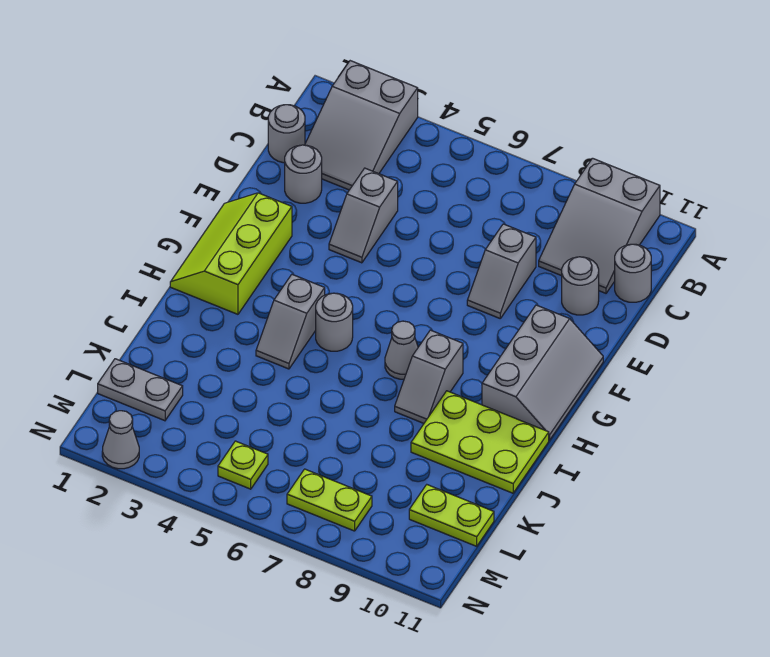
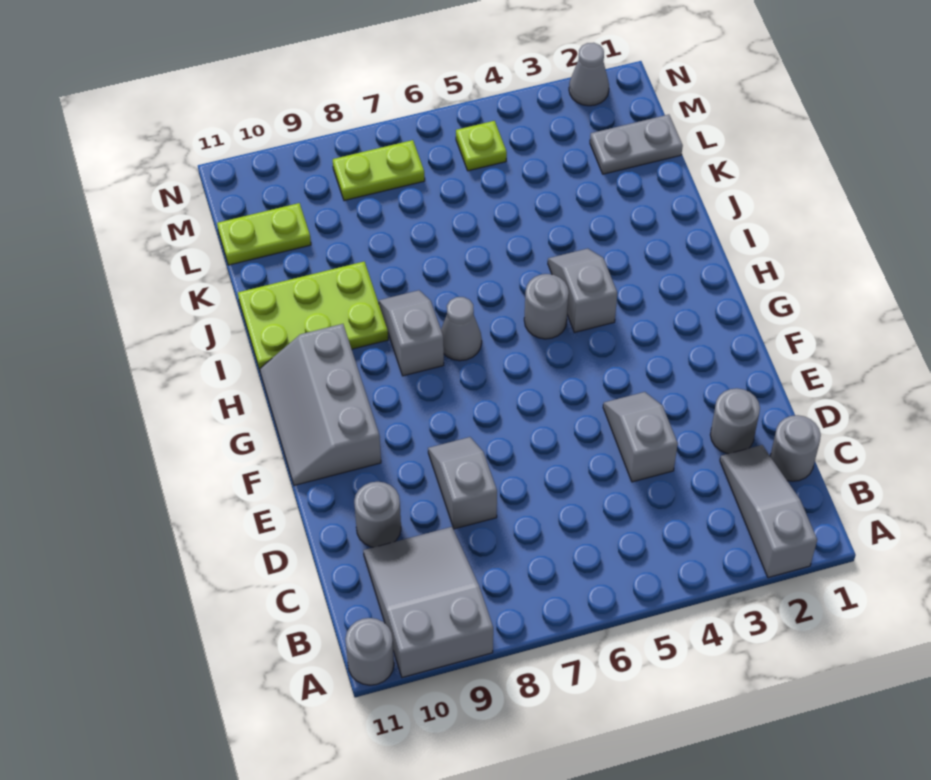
grey slope A2:C3 level 1 top A -> grey slope A2:C2 level 1 top A
grey round brick C11 level 1 -> grey round brick A11 level 1
lime slope F1:H2 level 1 top 2 -> none

